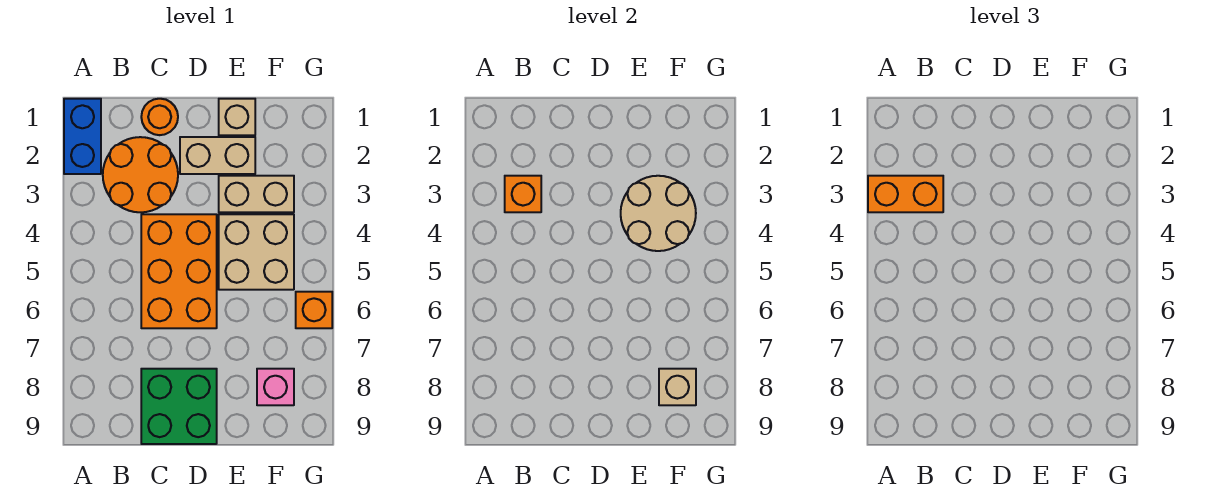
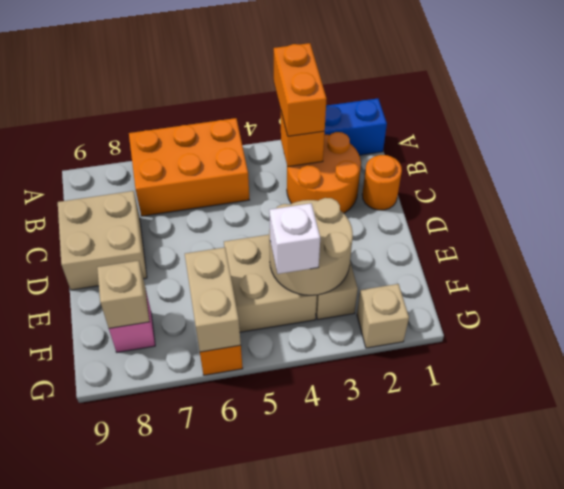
orange brick C4:D6 level 1 -> orange brick A5:B7 level 1
green brick C8:D9 level 1 -> tan brick C8:D9 level 1
tan brick D2:E2 level 1 -> tan brick F6:G6 level 2
tan brick E1 level 1 -> tan brick G2 level 1
none -> white brick F4 level 3

